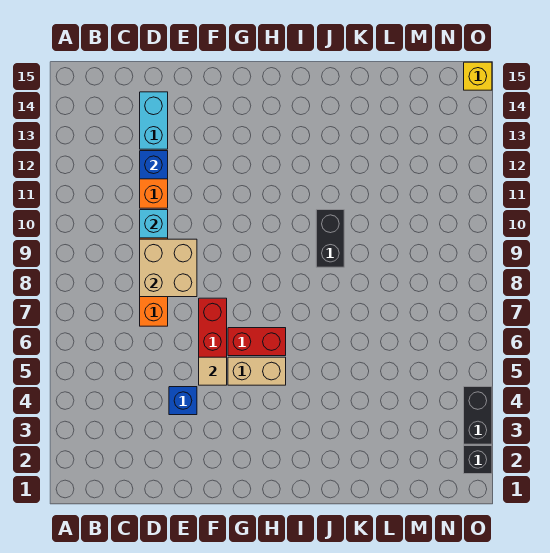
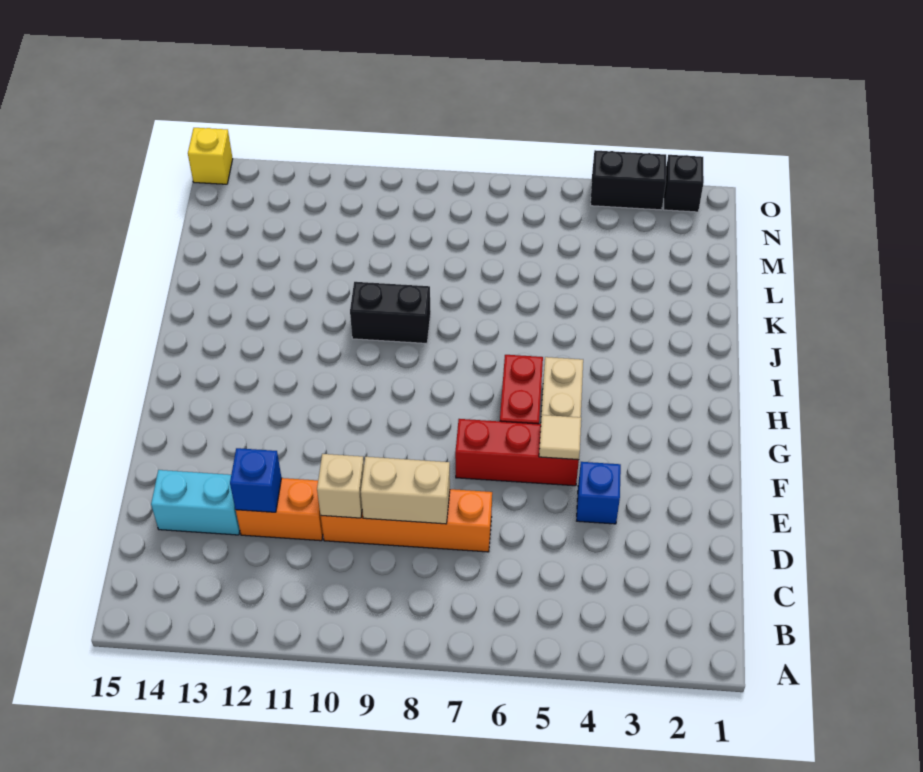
tan brick D8:E9 level 2 -> tan brick D8:D9 level 2
cyan brick D10 level 2 -> tan brick D10 level 2

